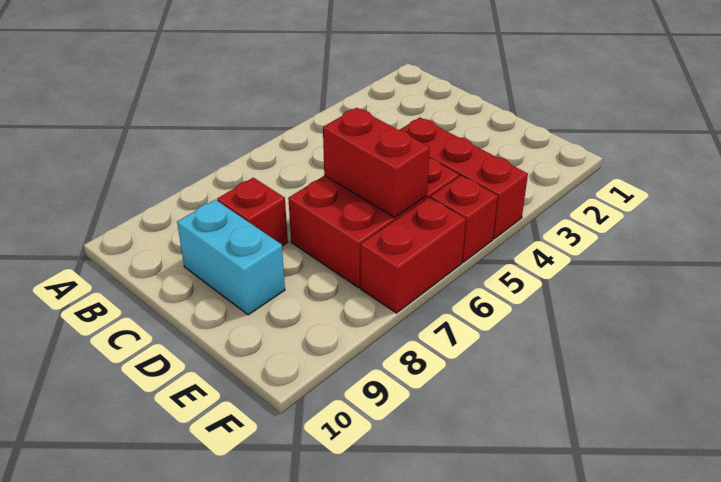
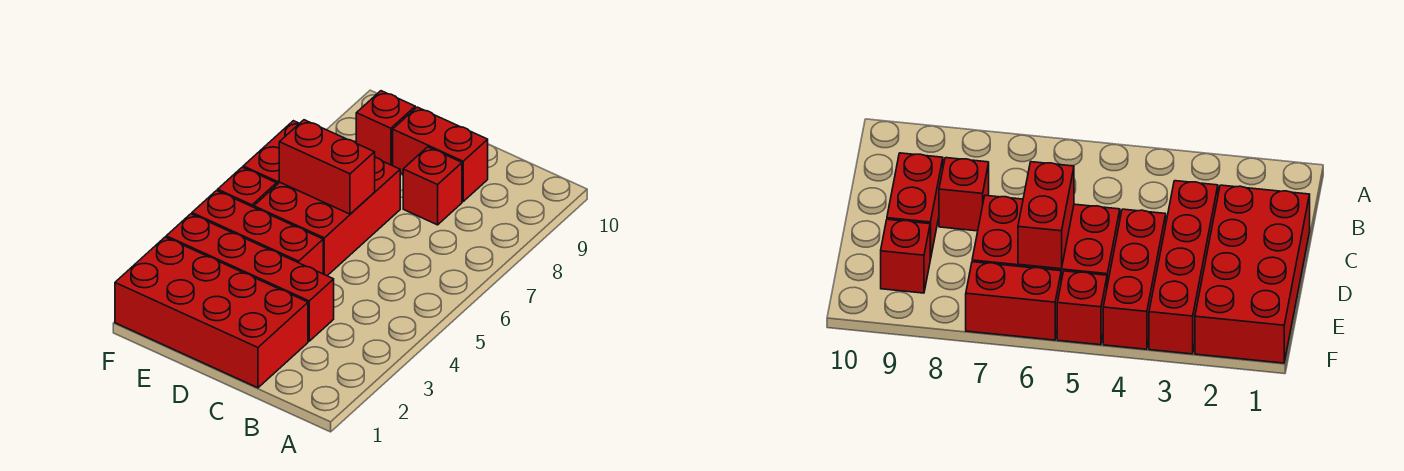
none -> red brick C1:F2 level 1
none -> red brick C3:F3 level 1
cyan brick C9:D9 level 1 -> red brick C9:D9 level 1
none -> red brick E9 level 1

